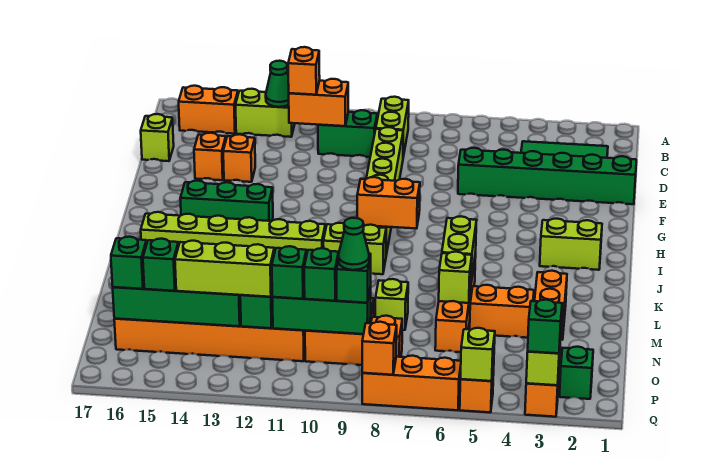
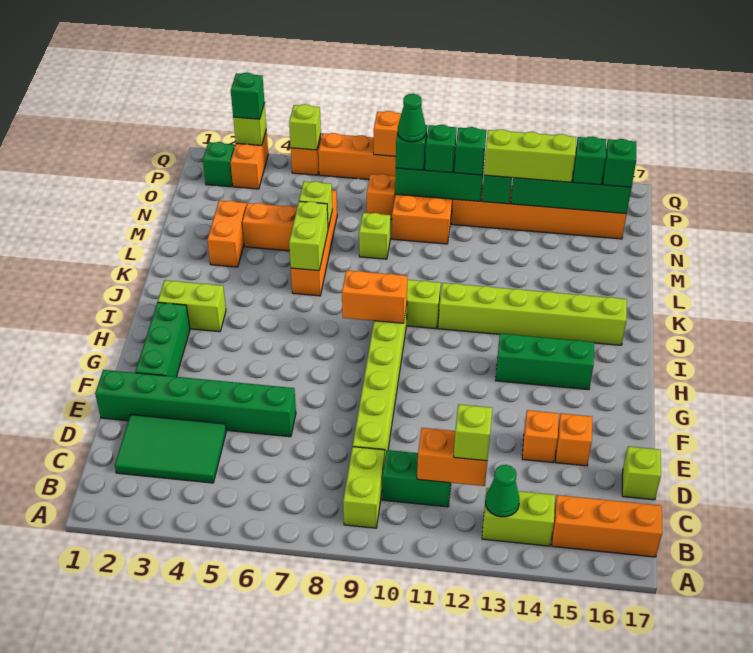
orange brick B15:B16 level 1 -> orange brick B15:B17 level 1
orange brick C12 level 3 -> lime brick C12 level 3
none -> green brick F2:H2 level 1

